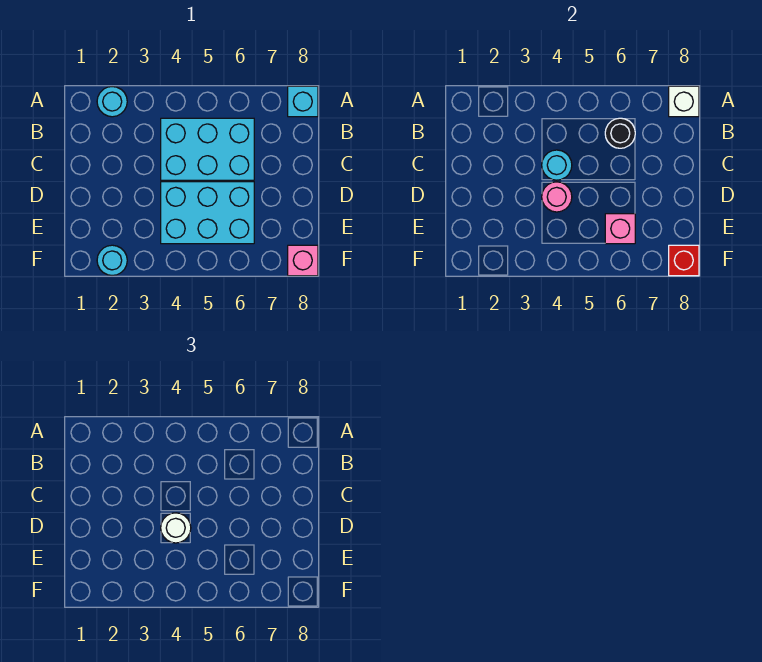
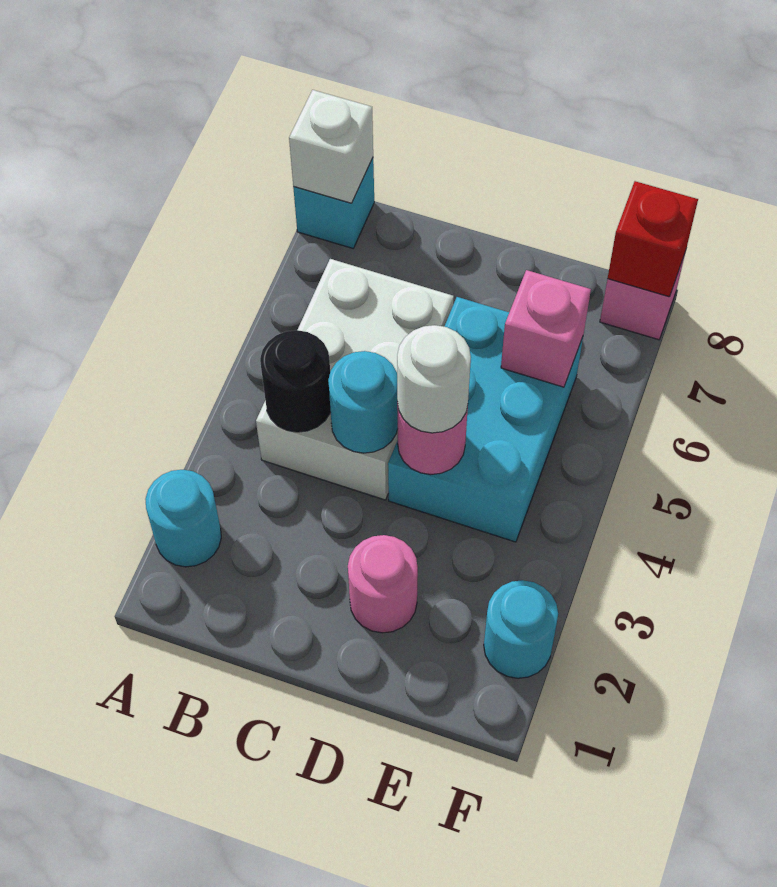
cyan brick B4:C6 level 1 -> white brick B4:C6 level 1
black round brick B6 level 2 -> black round brick B4 level 2
none -> pink round brick D2 level 1

